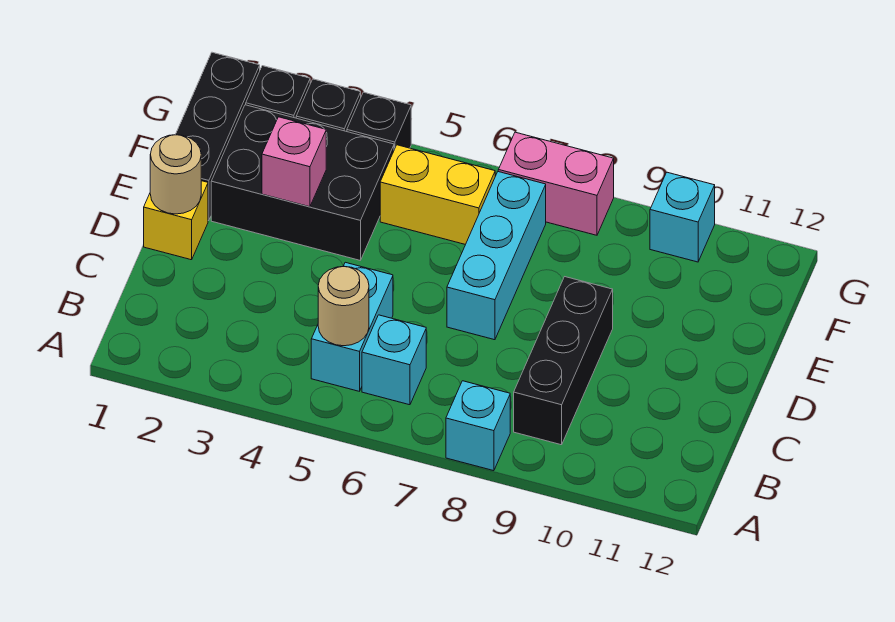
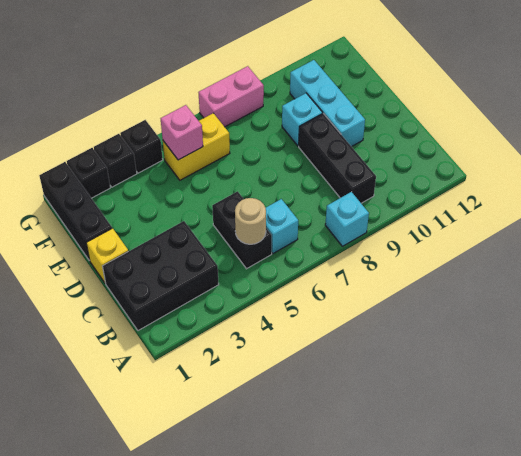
cyan brick B5:C5 level 1 -> black brick B5:C5 level 1
tan round brick D1 level 2 -> none
cyan brick D7:F7 level 1 -> cyan brick D10:F10 level 1
black brick E2:F4 level 1 -> black brick B1:C3 level 1
pink brick E3 level 2 -> pink brick F5 level 2
cyan brick G10 level 1 -> cyan brick E9 level 1

